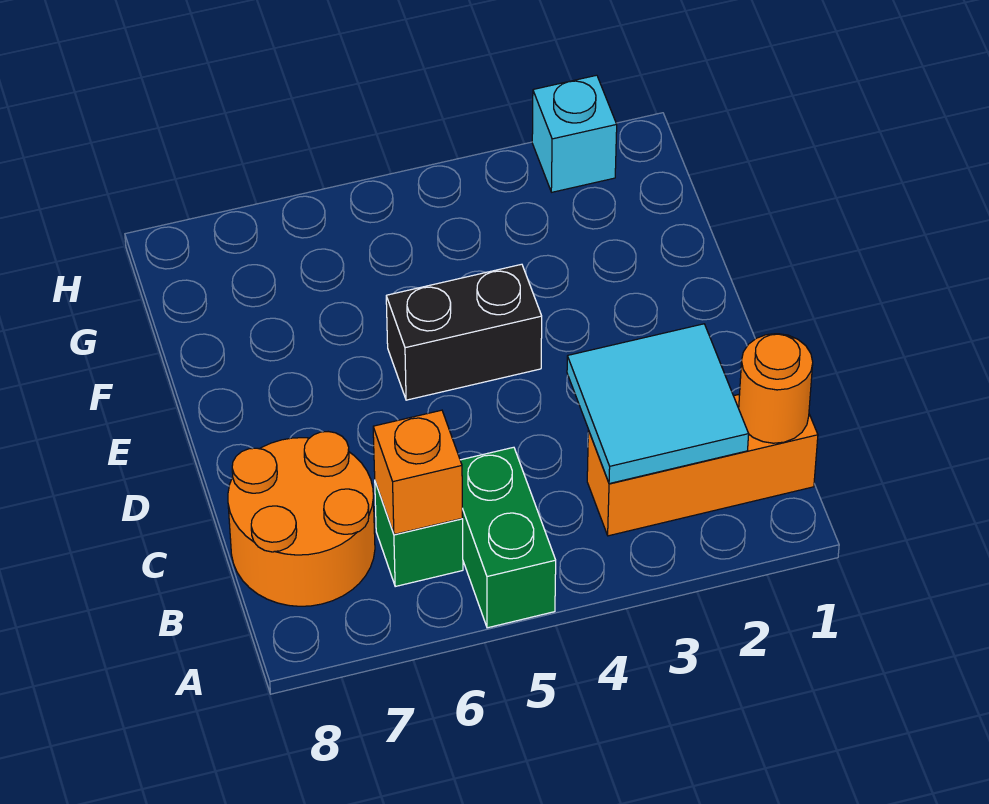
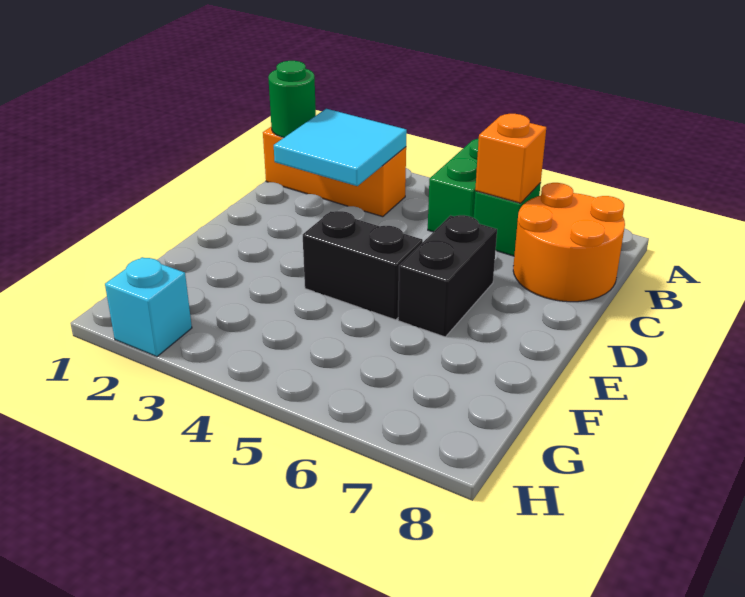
orange round brick B1 level 2 -> green round brick B1 level 2
none -> black brick D6:E6 level 1

